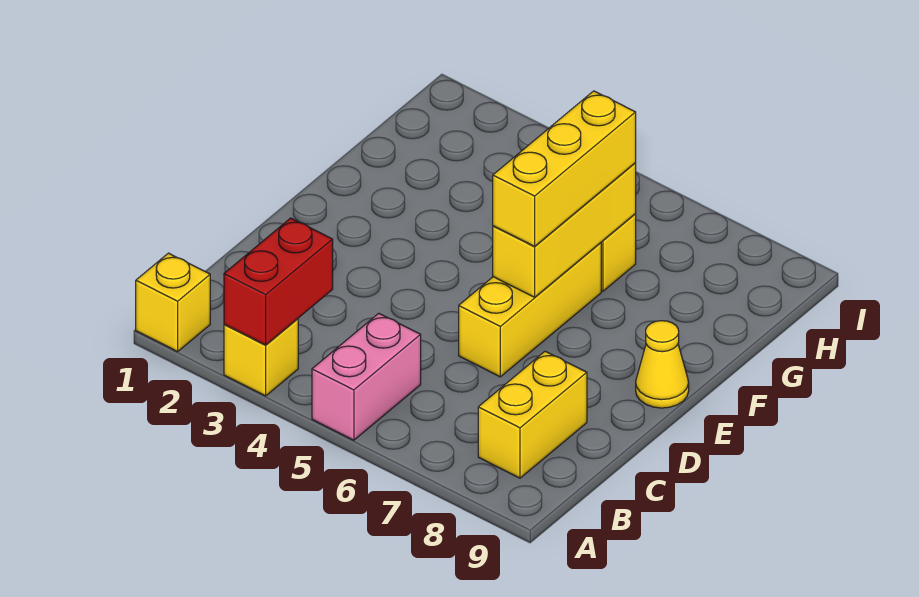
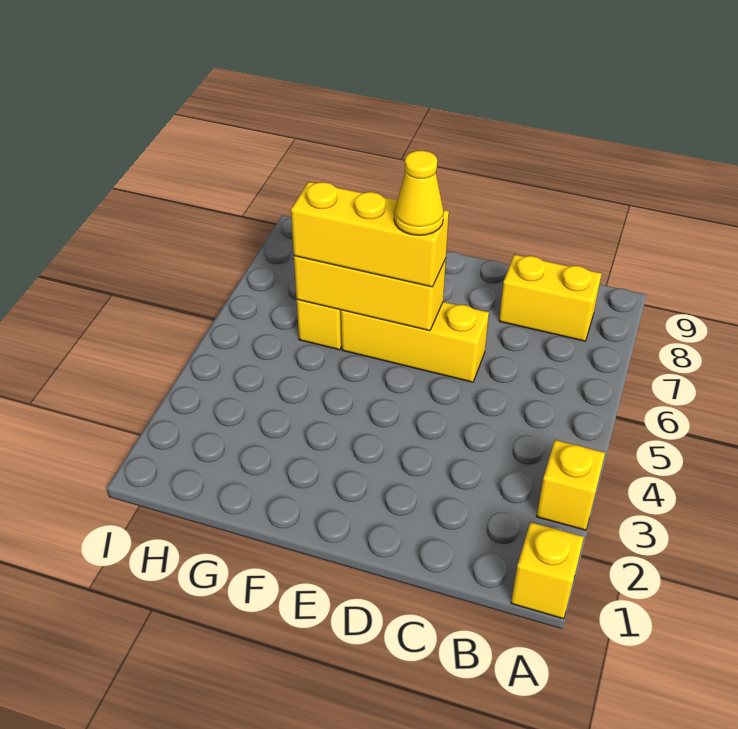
red brick A3:B3 level 2 -> none
pink brick A5:B5 level 1 -> none
yellow cone E9 level 1 -> yellow cone E6 level 4

